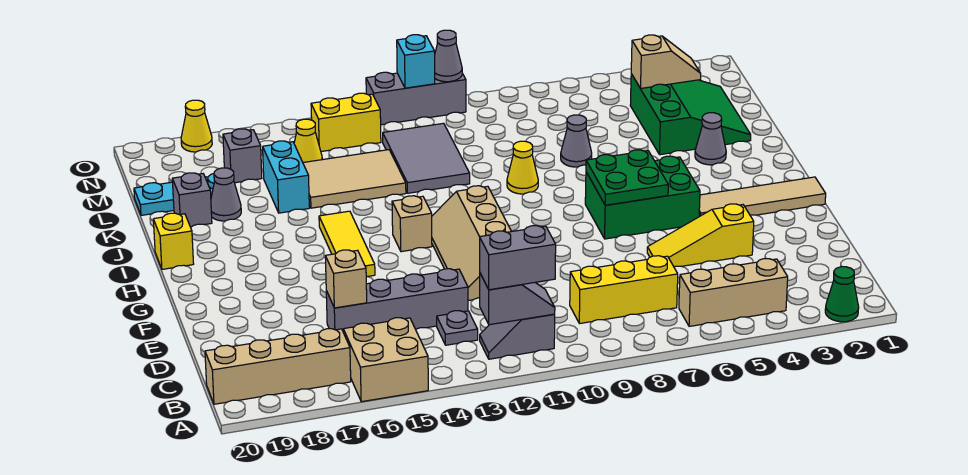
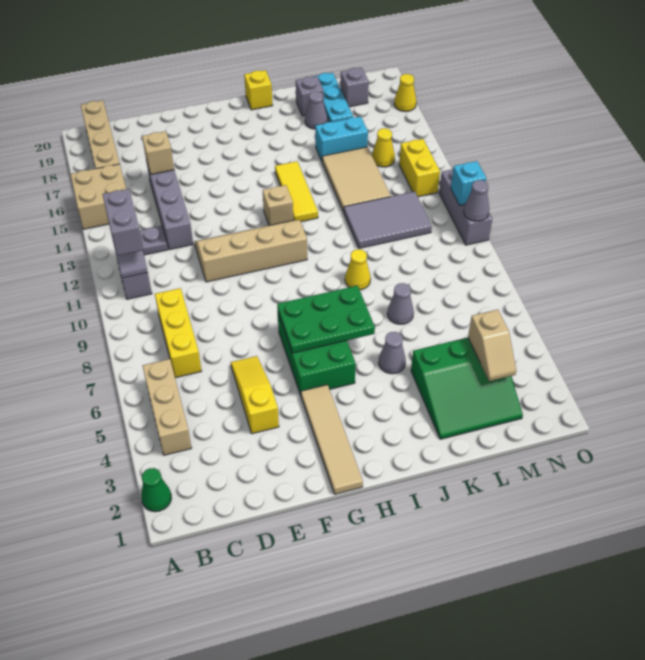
green plate G6:H7 level 2 -> green plate G6:I7 level 2
yellow tile G15:I15 level 1 -> yellow tile I13:I15 level 1
grey cone J3 level 1 -> grey cone J5 level 1
grey brick M17 level 1 -> grey brick M19 level 1

